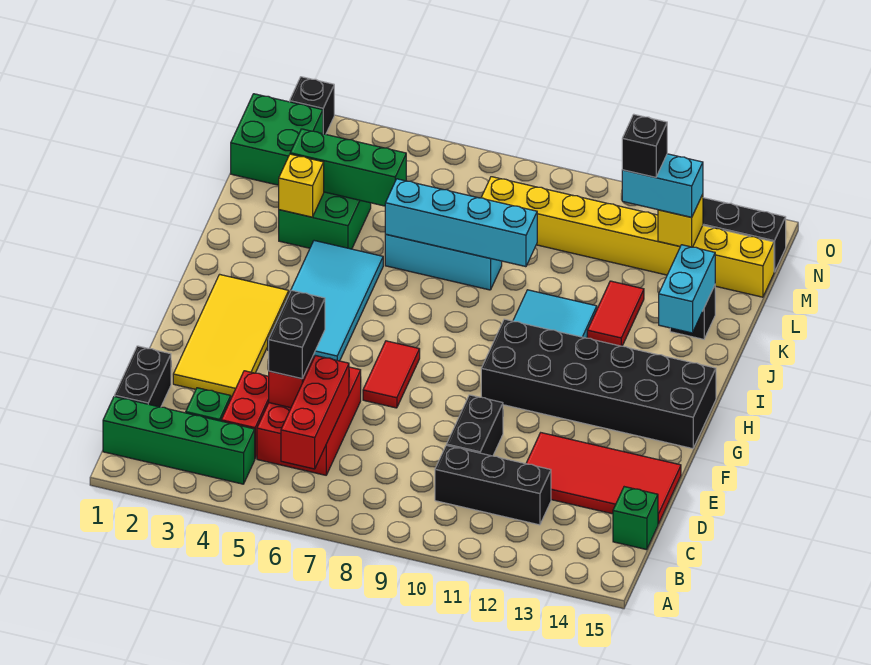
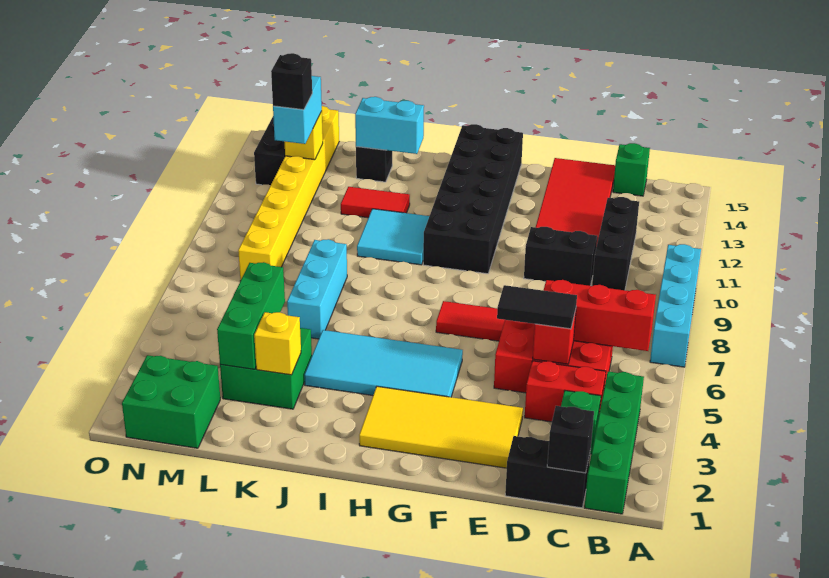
black brick D5:E5 level 3 -> black tile D5:E5 level 3
cyan brick K6:K9 level 2 -> cyan brick A7:A10 level 1
black brick O2 level 1 -> black brick C1 level 2

